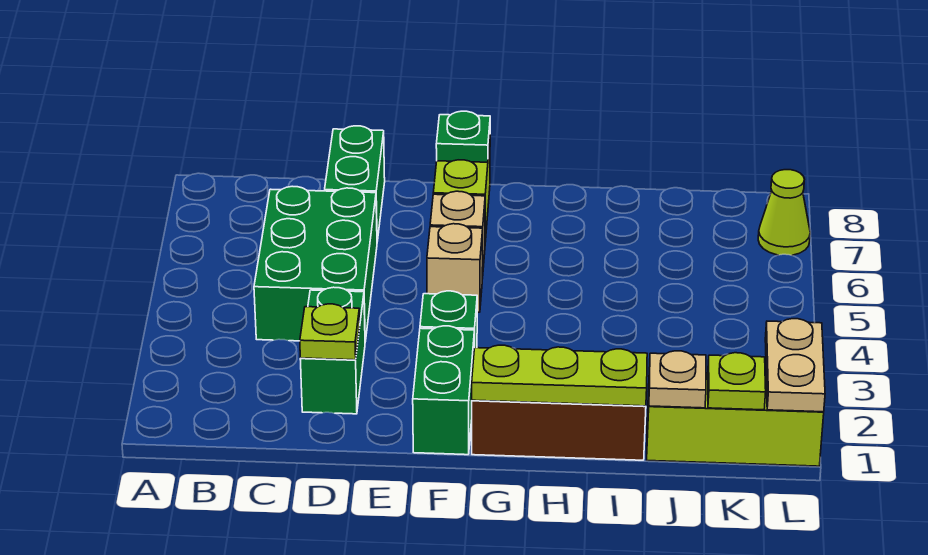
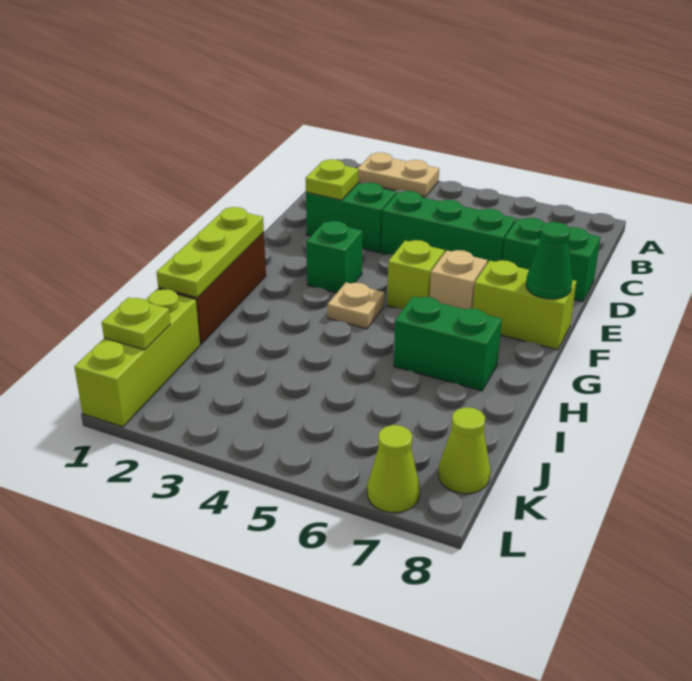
green brick C4:D6 level 1 -> green brick D4:D6 level 1
green brick F1:F2 level 1 -> green brick H6:H7 level 1
tan brick F5 level 1 -> lime brick F5 level 1
green plate F8 level 2 -> green cone F8 level 2
tan plate J1 level 2 -> tan plate G4 level 1
none -> lime cone K8 level 1
tan plate L1:L2 level 2 -> tan plate A2:A3 level 1

